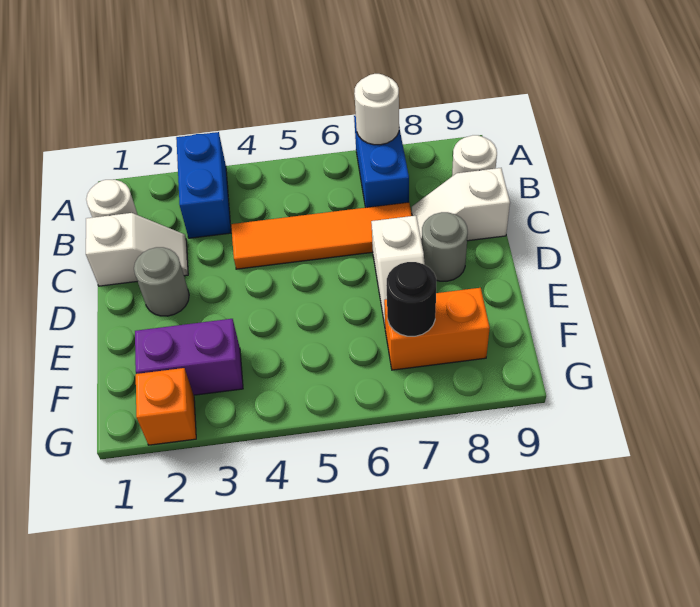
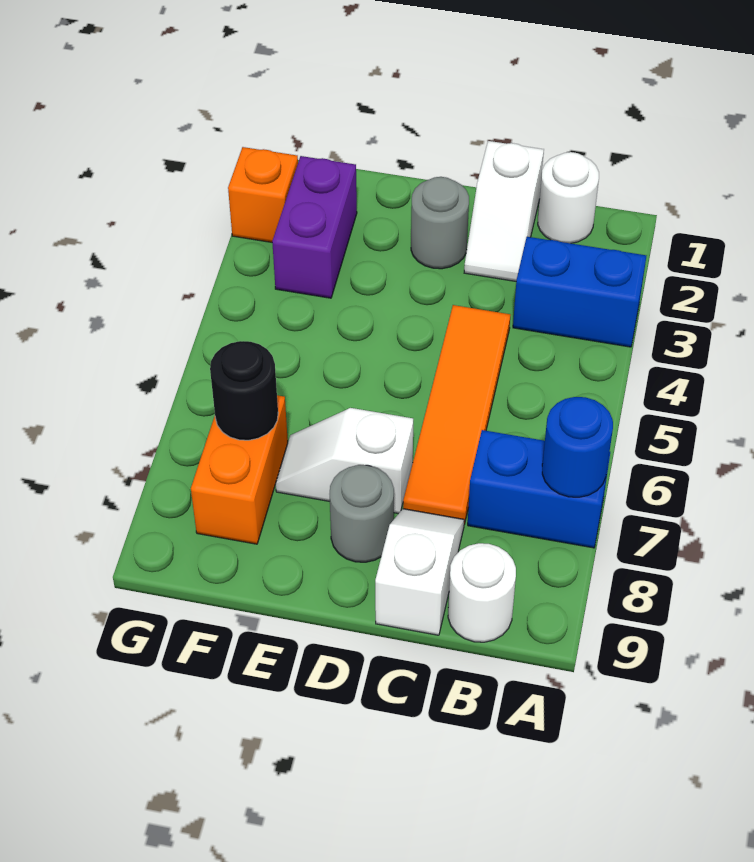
white round brick A7 level 2 -> blue round brick A7 level 2

